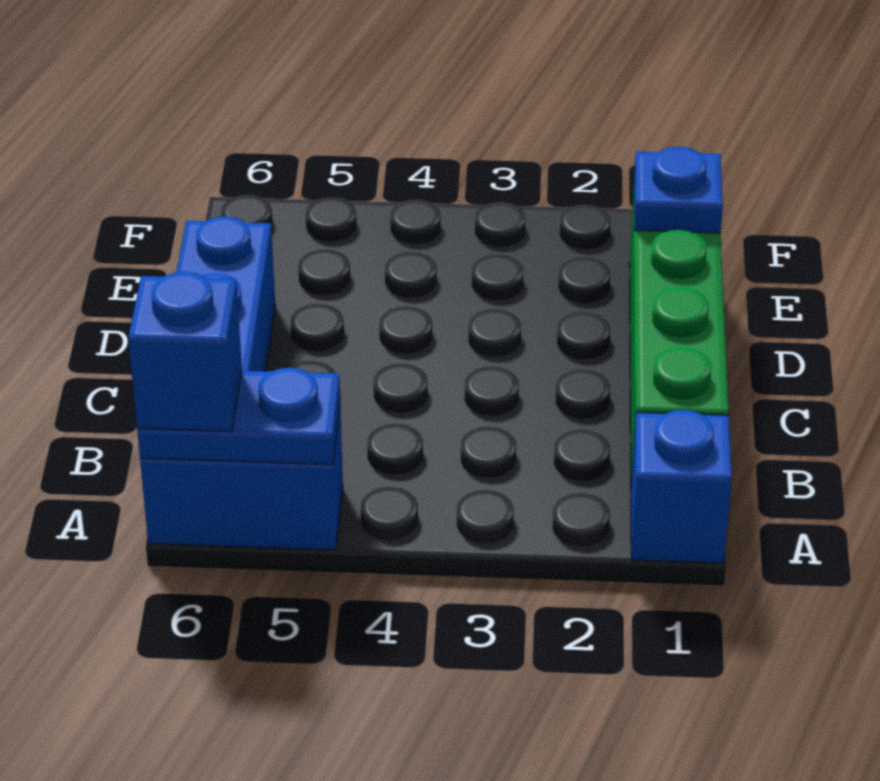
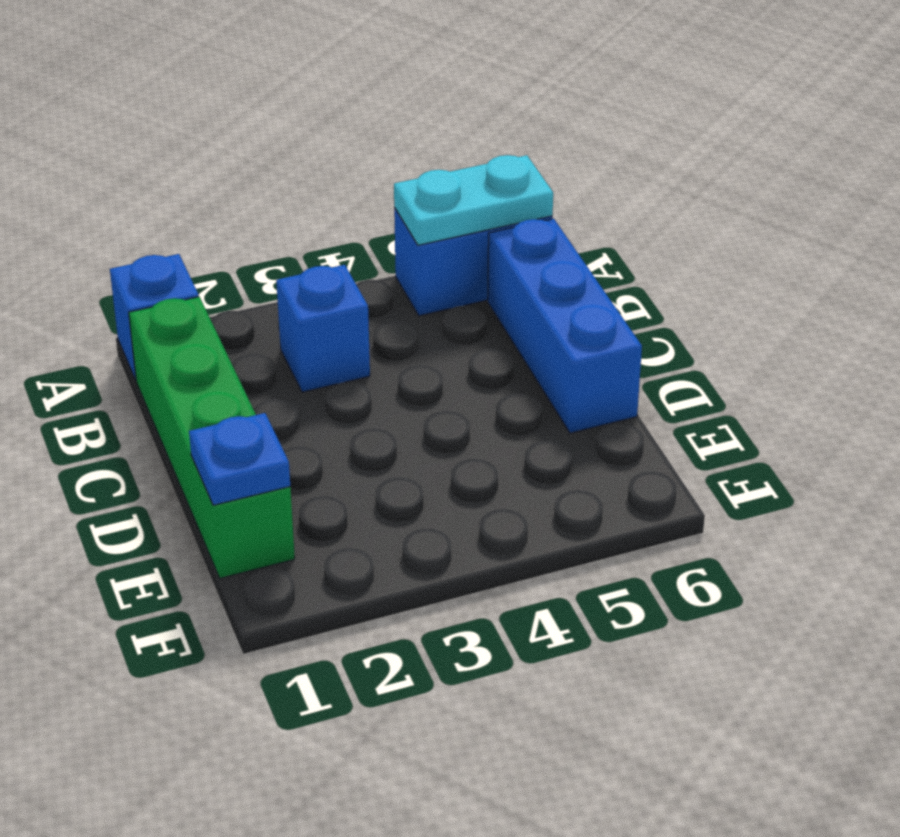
blue plate A5:A6 level 2 -> cyan plate A5:A6 level 2
blue brick A6 level 3 -> blue brick B3 level 1

